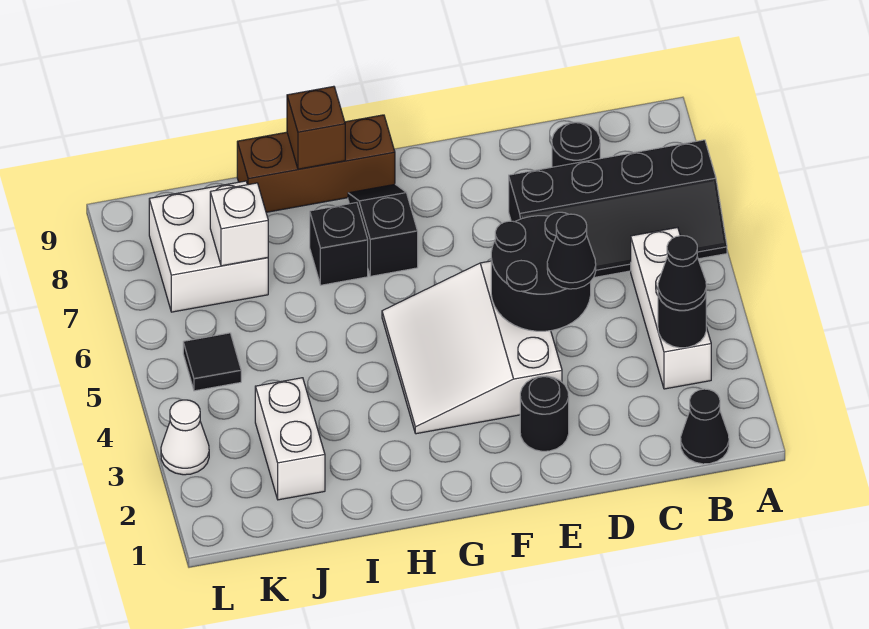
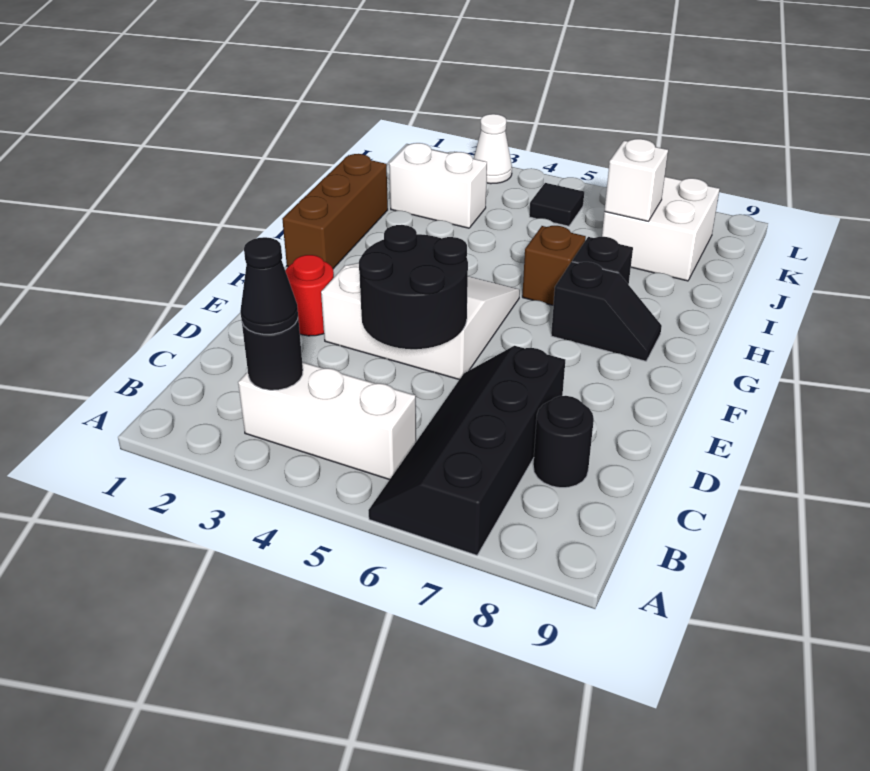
black cone B1 level 1 -> none
black cone D4 level 3 -> none
black round brick E2 level 1 -> red round brick E2 level 1
brown brick G9:I9 level 1 -> brown brick G1:I1 level 1
brown brick H9 level 2 -> brown brick H6 level 1

